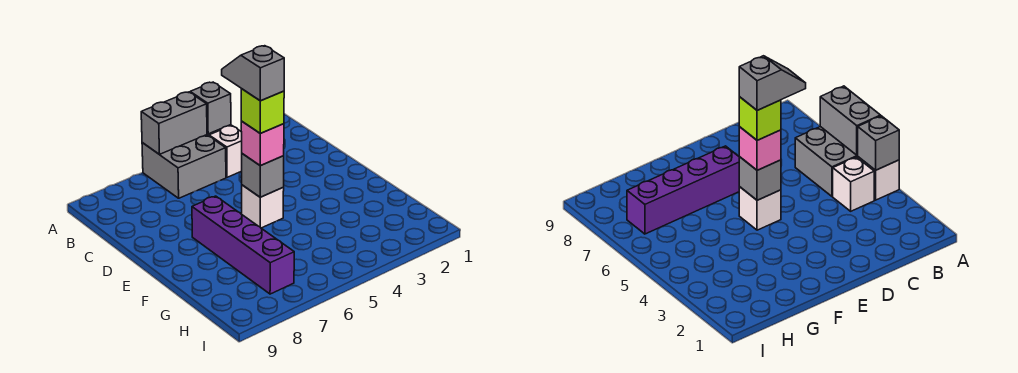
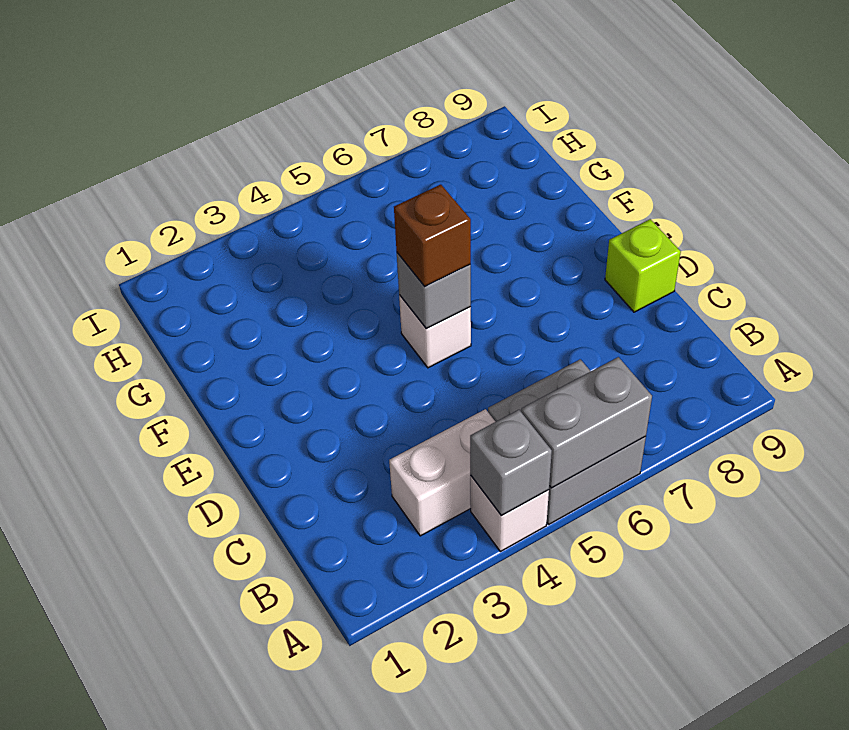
white brick B4 level 1 -> white brick B3:B4 level 1
grey slope D5:E5 level 5 top E -> none
pink brick E5 level 3 -> brown brick E5 level 3
lime brick E5 level 4 -> lime brick D9 level 1
purple brick E7:H7 level 1 -> none

